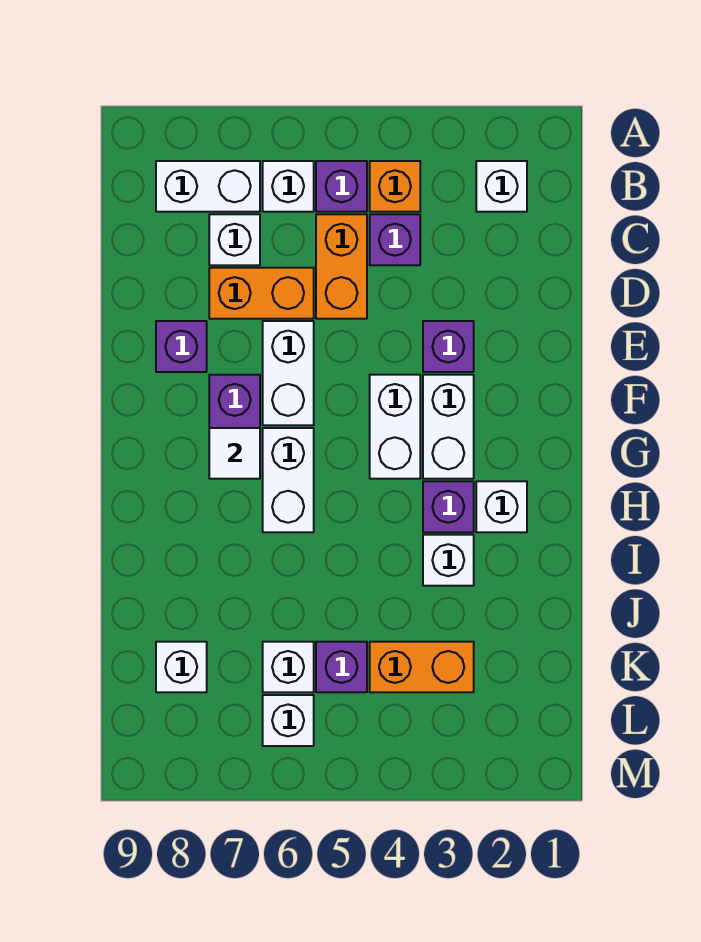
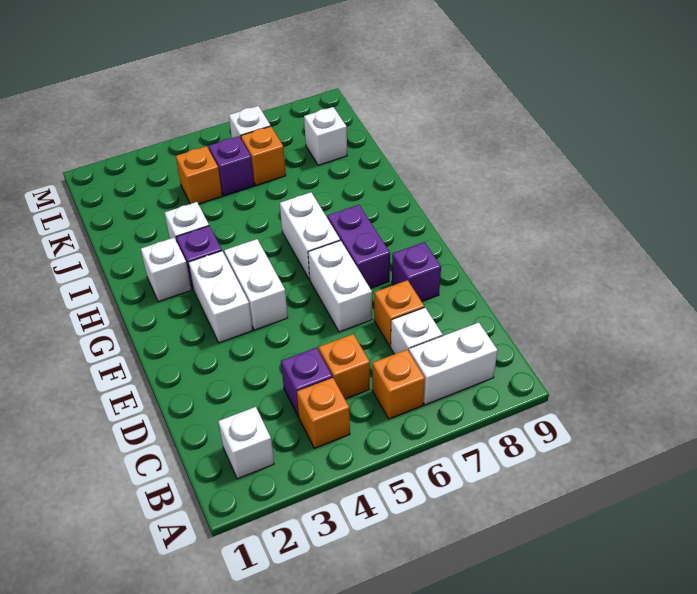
purple brick B5 level 1 -> none
white brick B6 level 1 -> orange brick B6 level 1
orange brick C5:D5 level 1 -> orange brick C5 level 1
orange brick D6:D7 level 1 -> orange brick D7 level 1
purple brick E3 level 1 -> none
white tile G7 level 2 -> none
orange brick K3:K4 level 1 -> orange brick K4 level 1
white brick K6 level 1 -> orange brick K6 level 1

